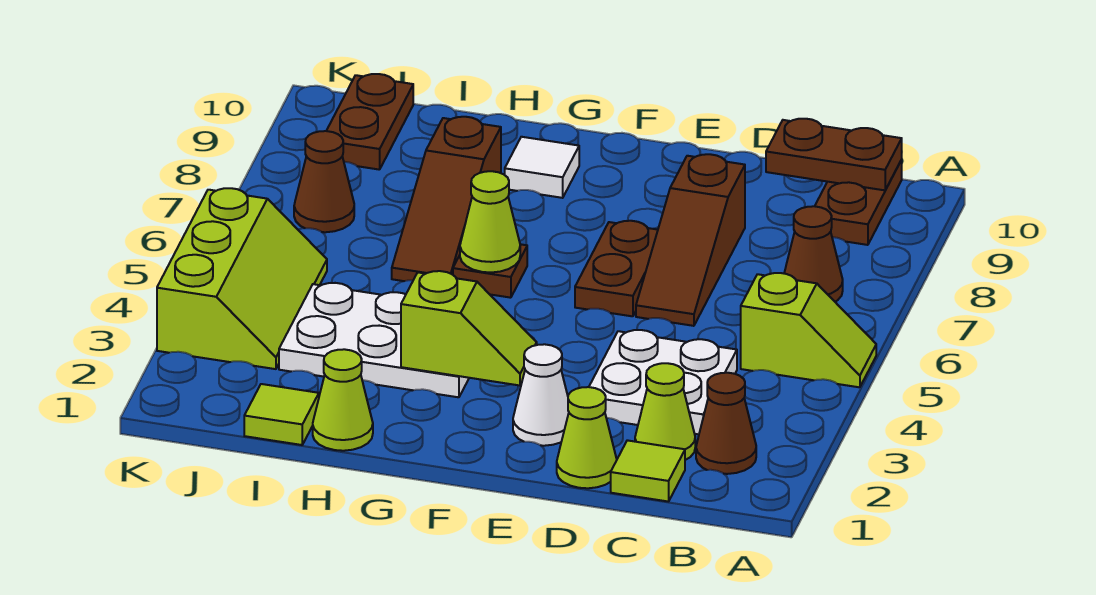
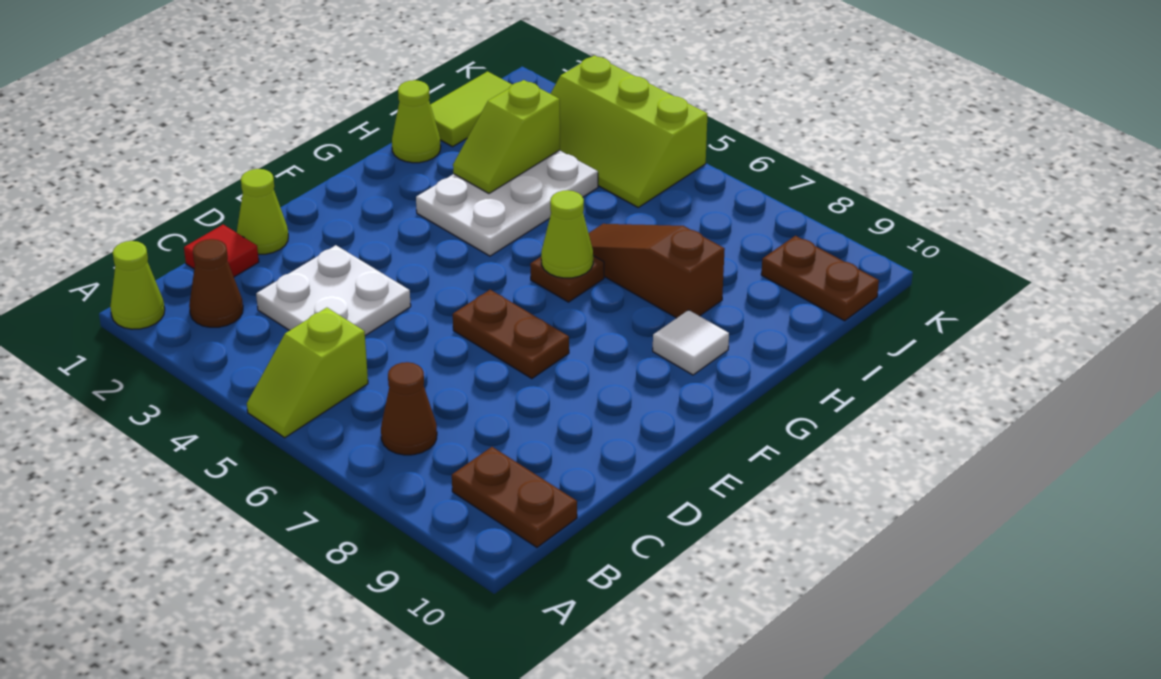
brown plate B10:C10 level 2 -> none
lime tile C1 level 1 -> red tile C1 level 1
lime cone C2 level 1 -> lime cone A1 level 1
brown slope D6:D8 level 1 top 8 -> none
white cone E2 level 1 -> none
lime slope F3:G3 level 2 top G -> lime slope H3:I3 level 2 top I
lime tile I1 level 1 -> lime tile I1:J1 level 1
brown cone J7 level 1 -> none

